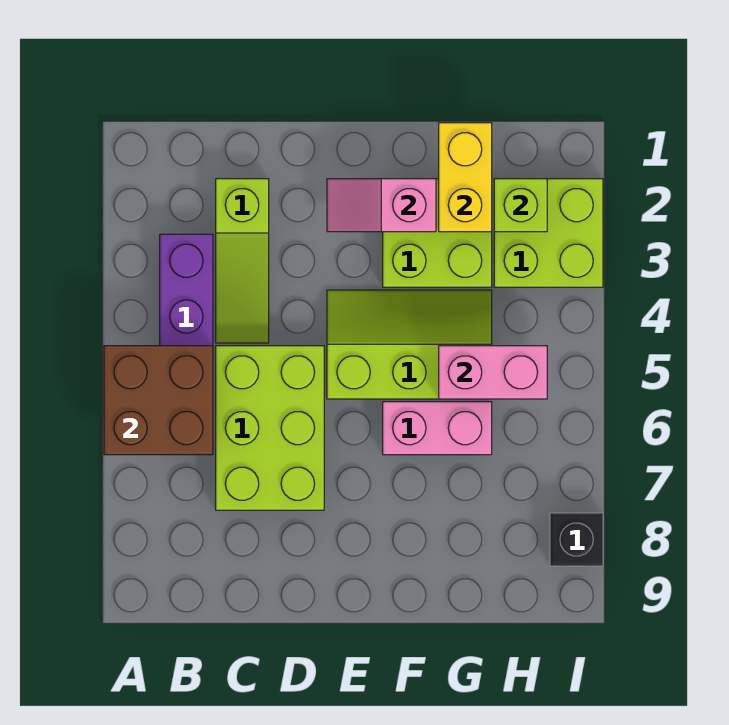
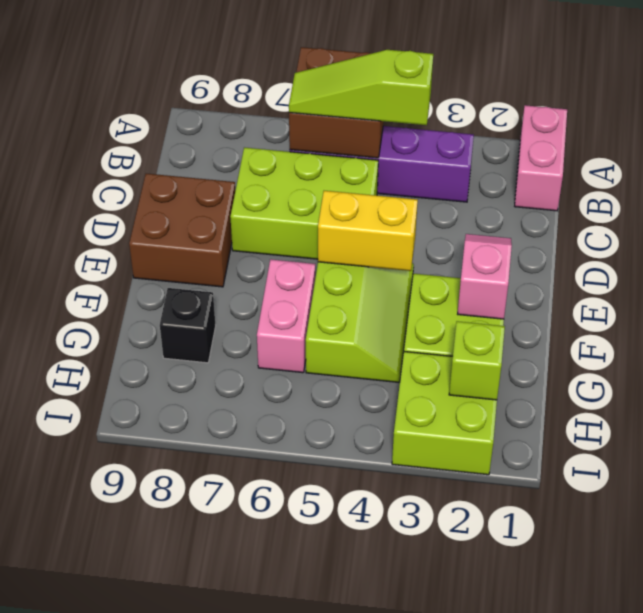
lime slope C2:C4 level 1 top 2 -> lime slope B4:B6 level 3 top 4
none -> brown brick D8:E9 level 1
yellow brick G1:G2 level 2 -> yellow brick E4:E5 level 2
pink brick G5:H5 level 2 -> pink brick A1:B1 level 1
black brick I8 level 1 -> black brick G8 level 1

